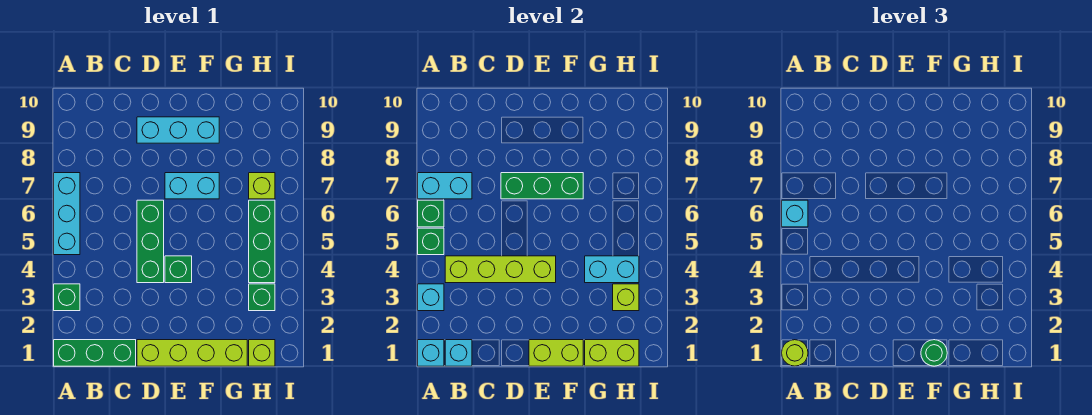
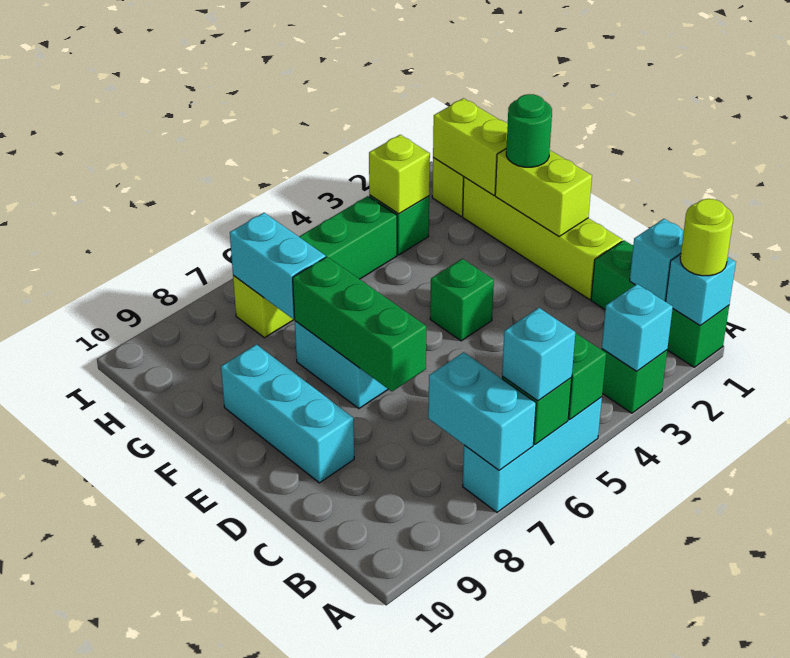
lime brick B4:E4 level 2 -> none
green brick D4:D6 level 1 -> none
cyan brick G4:H4 level 2 -> cyan brick G7:H7 level 2

